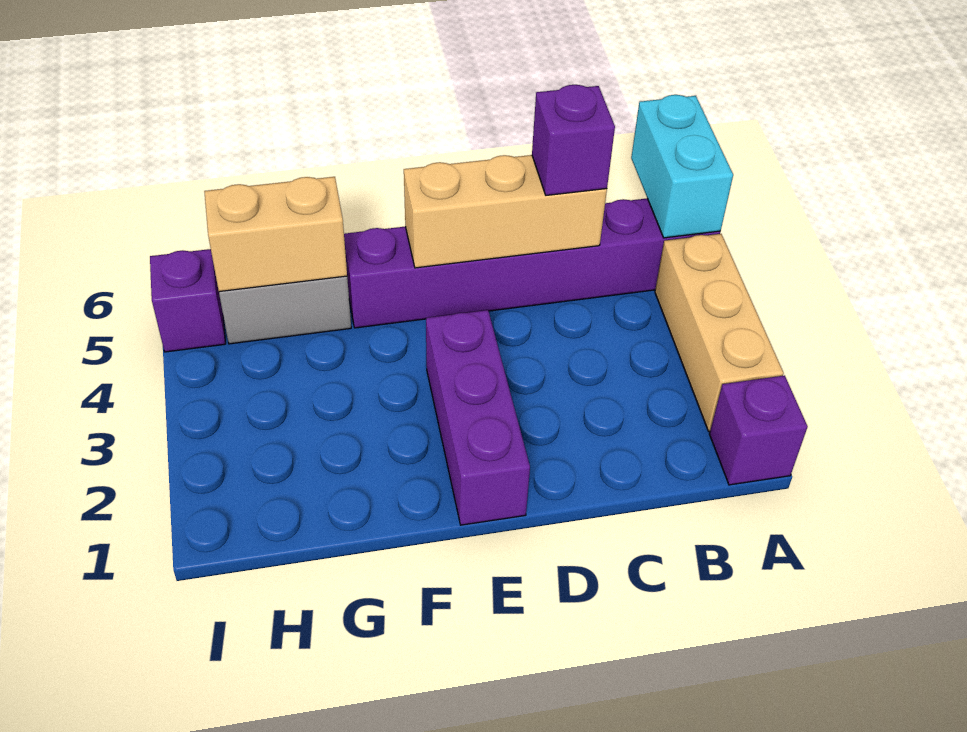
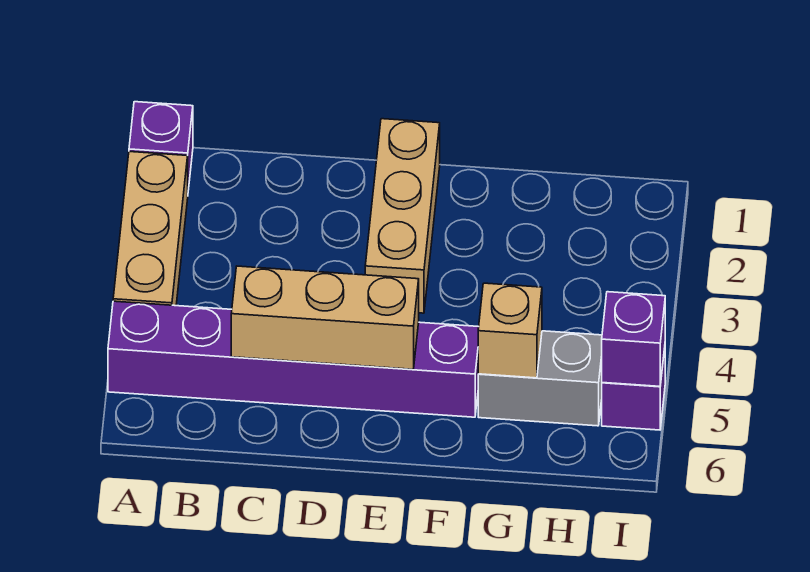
cyan brick A5:A6 level 2 -> none
purple brick C5 level 3 -> purple brick I5 level 2
purple brick E1:E3 level 1 -> tan brick E1:E3 level 1
tan brick G5:H5 level 2 -> tan brick G5 level 2

